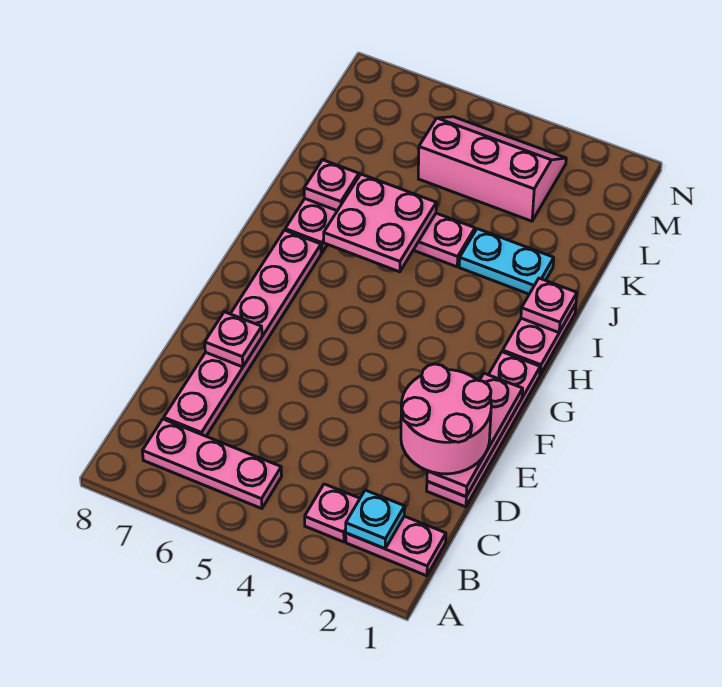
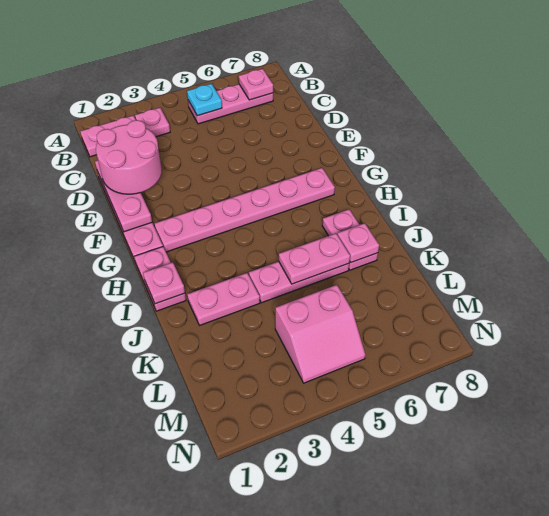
cyan plate B2 level 2 -> cyan plate B5 level 2
pink plate C7:H7 level 1 -> pink plate G2:G7 level 1
pink plate E7 level 2 -> pink plate B7 level 2
pink plate I5:J6 level 2 -> pink plate J5:J6 level 2
cyan plate J2:J3 level 1 -> pink plate J2:J3 level 1
pink slope L3:M5 level 1 top L -> pink slope L4:M5 level 1 top L

